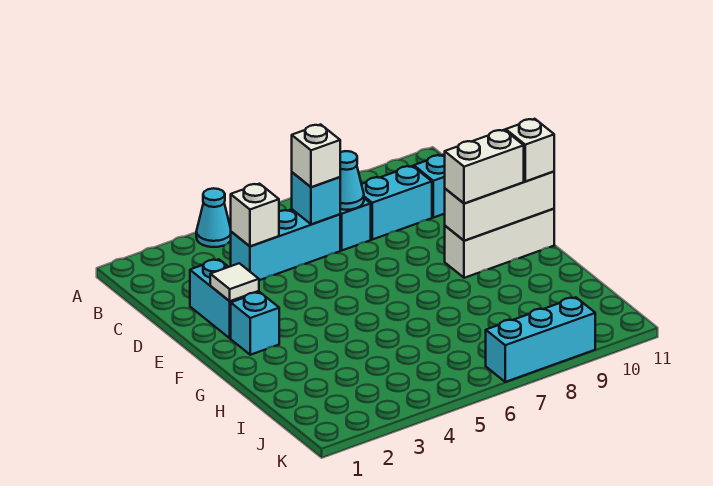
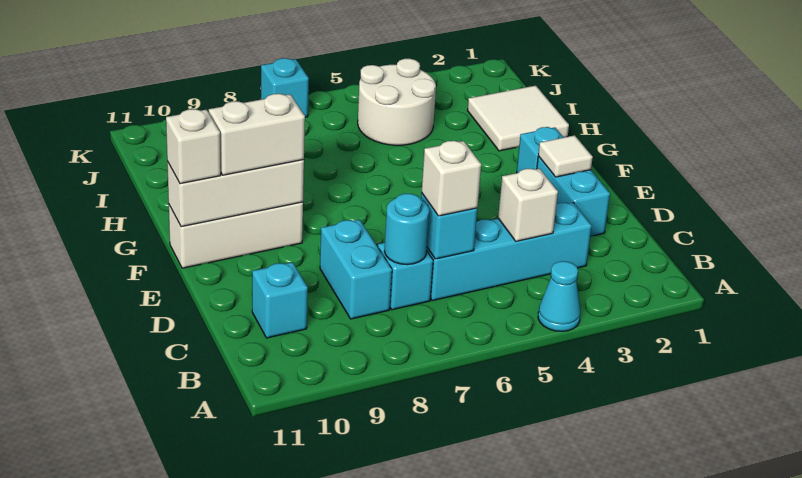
cyan brick C4:C6 level 1 -> cyan brick C3:C6 level 1
cyan cone C7 level 2 -> cyan round brick C7 level 2
cyan brick C8:C9 level 1 -> cyan brick C8:D8 level 1
none -> white tile H1:I2 level 1
none -> white round brick I4:J5 level 1
cyan brick K7:K9 level 1 -> cyan brick K7 level 1

